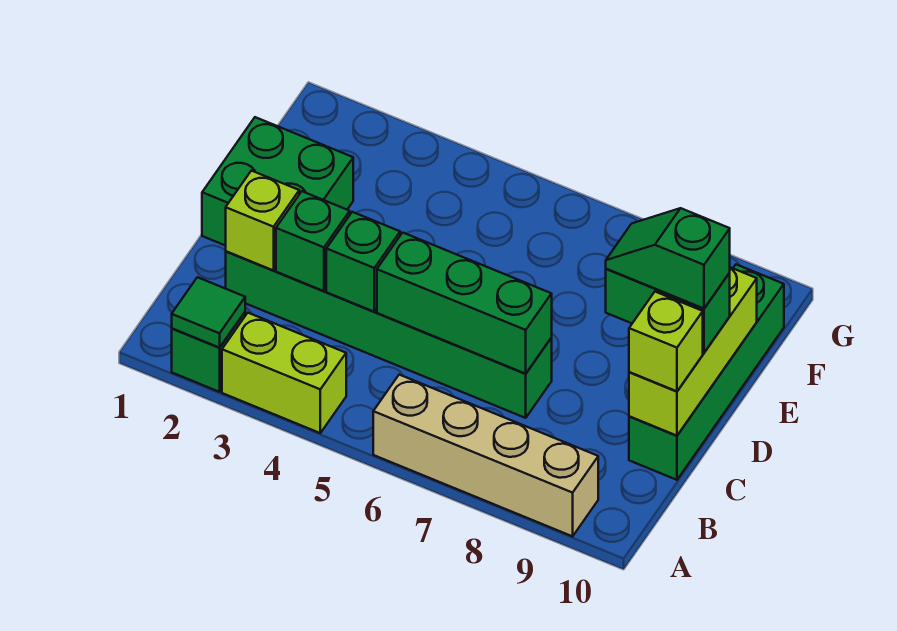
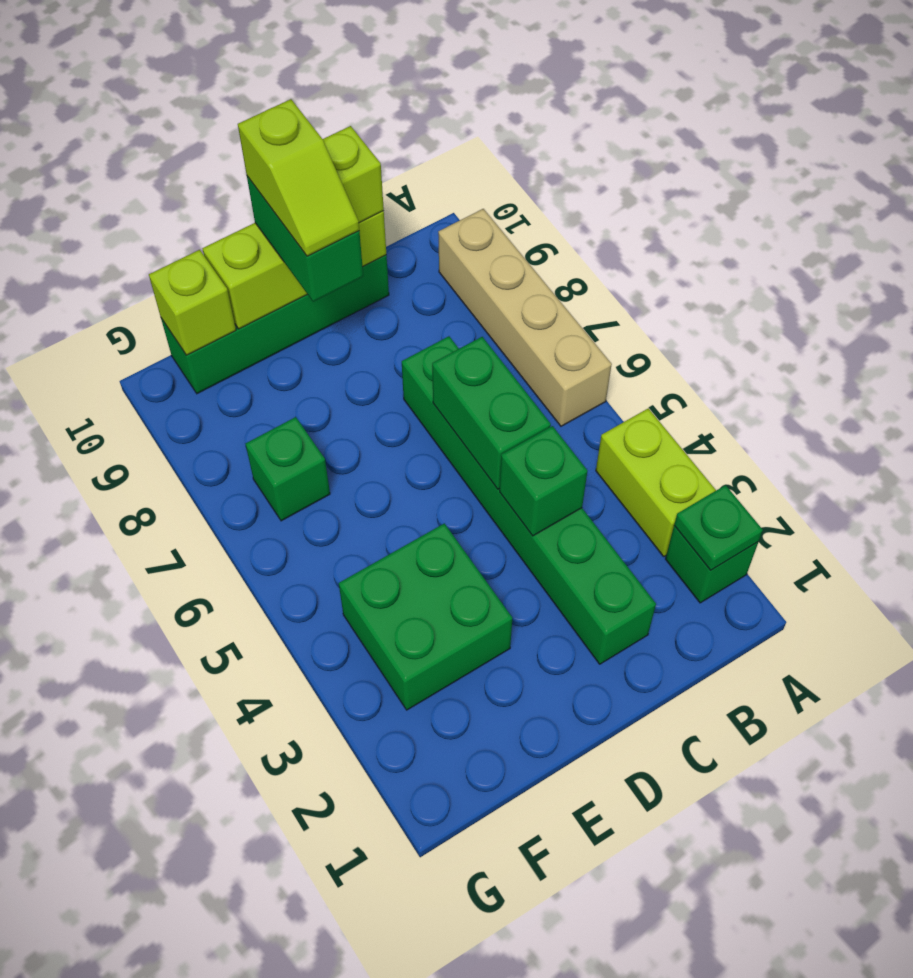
green tile A2 level 2 -> green plate A2 level 2
lime brick C2 level 2 -> lime brick F10 level 2
green brick C3 level 2 -> green brick F7 level 1
green brick C5:C7 level 2 -> green brick C5:C6 level 2
green brick D1:E2 level 1 -> green brick E3:F4 level 1
green slope D9:D10 level 4 top 10 -> lime slope D9:D10 level 4 top 10

